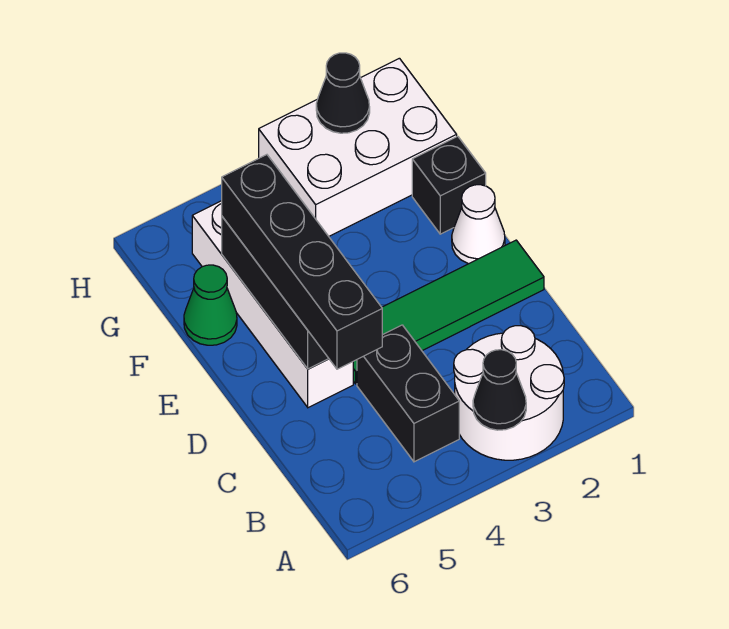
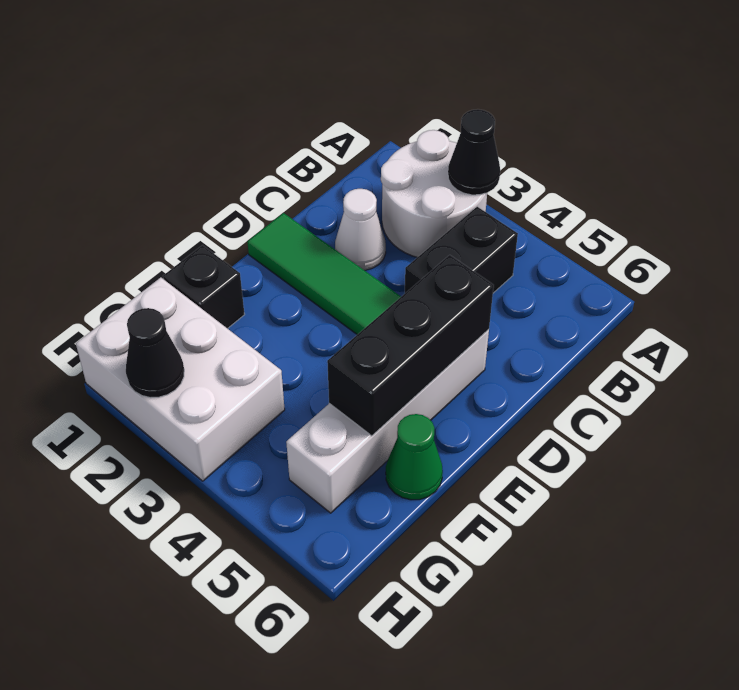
black brick C5:F5 level 3 -> none
white cone E1 level 1 -> white cone C2 level 1

